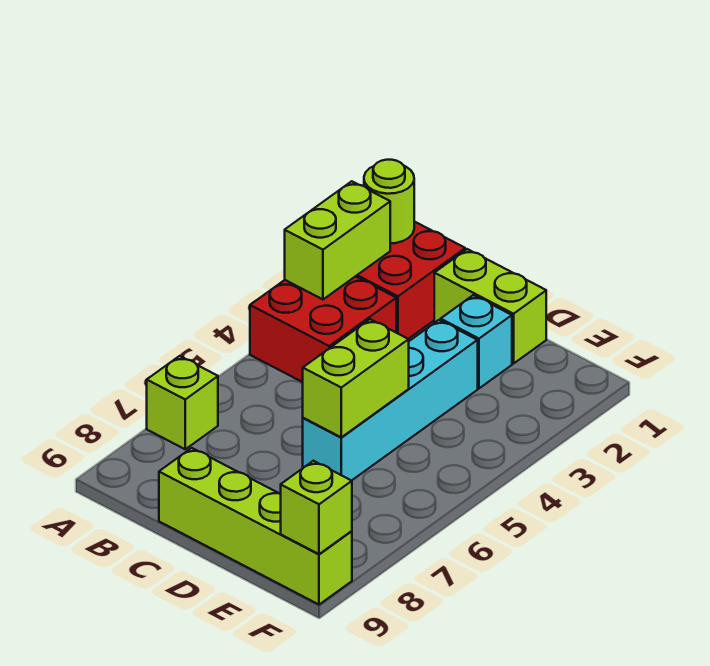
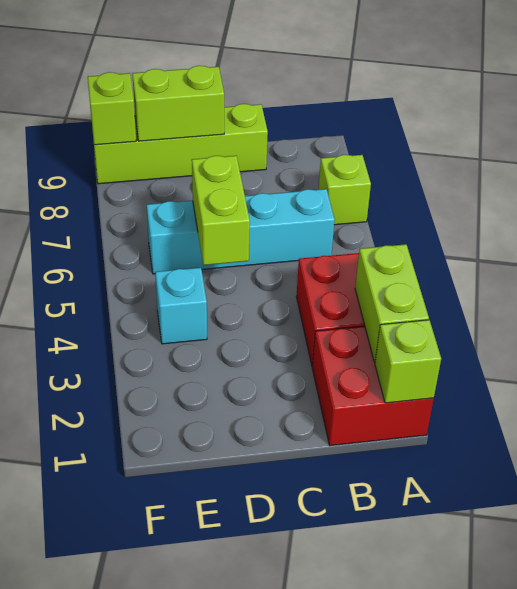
lime round brick A1 level 2 -> lime brick A1 level 2
lime brick C1:D1 level 1 -> lime brick D9:E9 level 2
cyan brick D2 level 1 -> cyan brick E4 level 1
cyan brick D3:D6 level 1 -> cyan brick B6:E6 level 1

